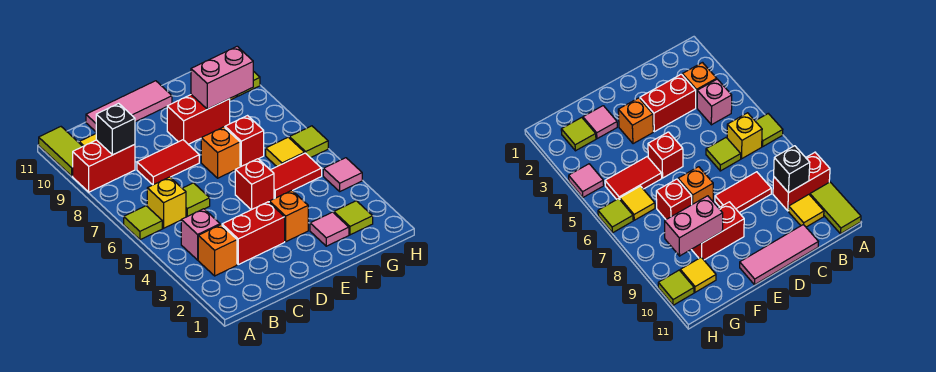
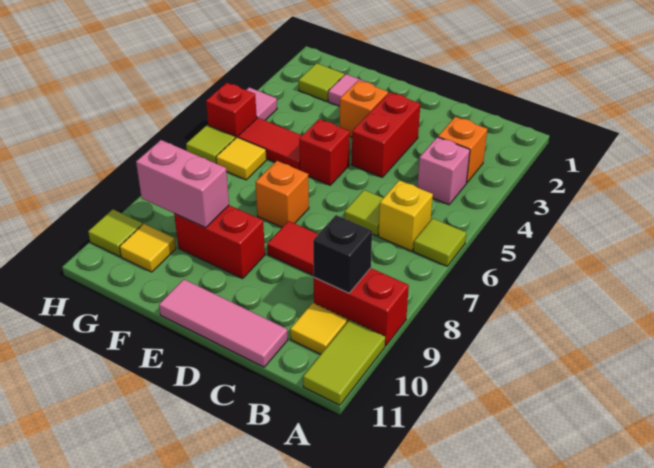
red brick C3:D3 level 1 -> red brick D3:D4 level 1
red brick F7 level 1 -> red brick H5 level 1

